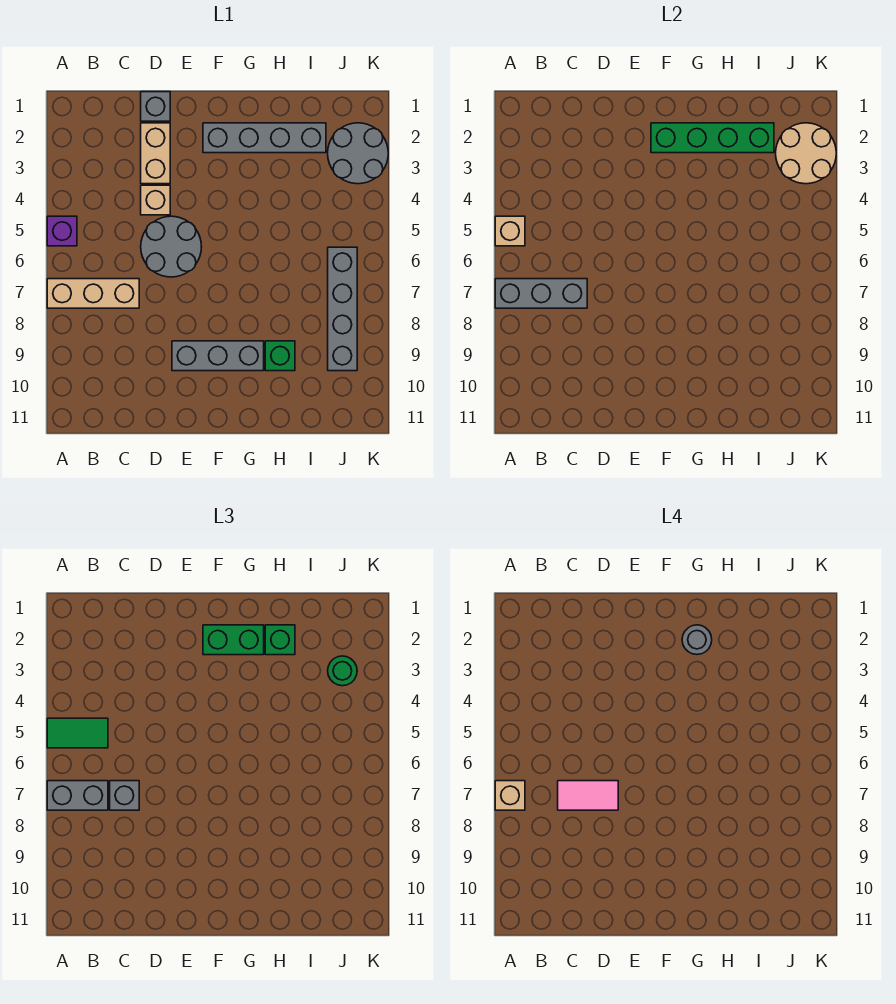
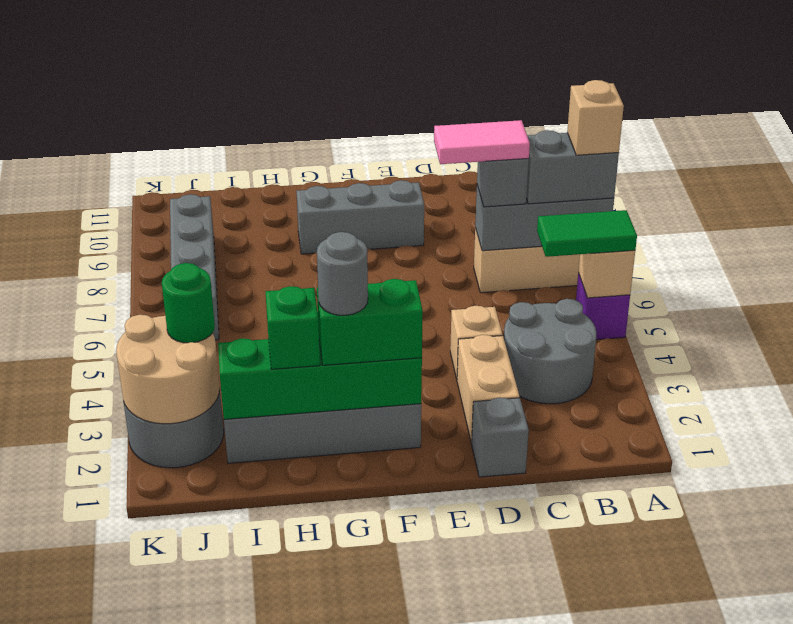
grey round brick D5:E6 level 1 -> grey round brick B3:C4 level 1
green brick H9 level 1 -> none

